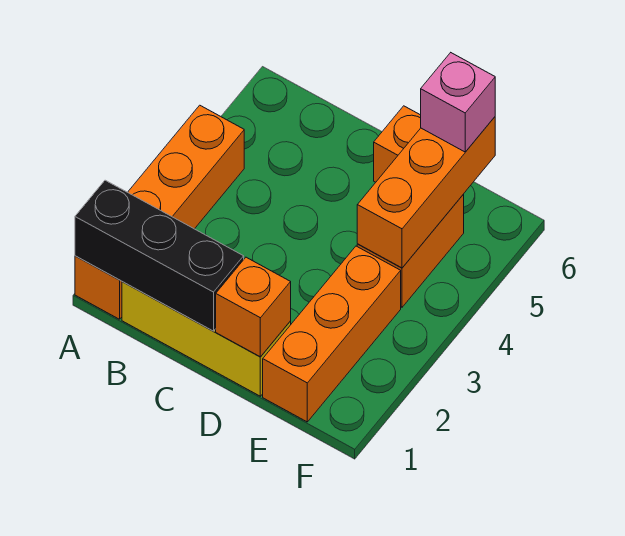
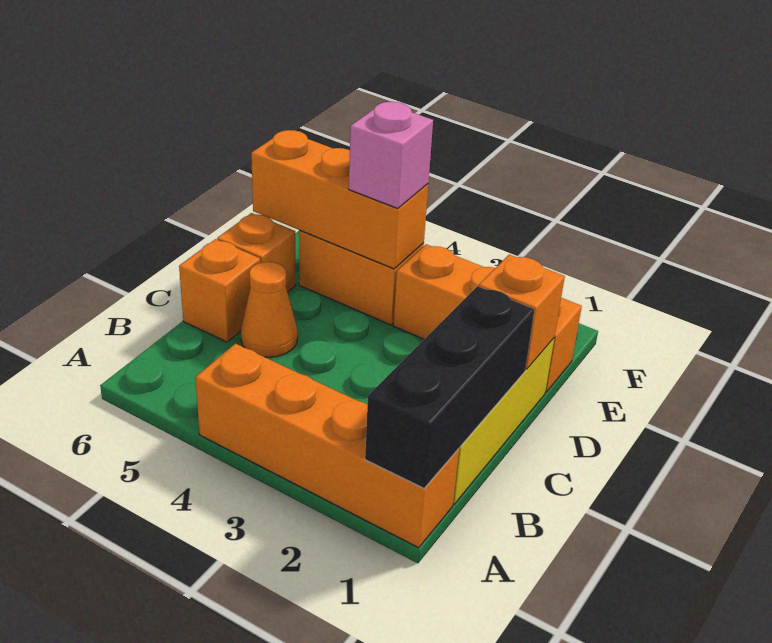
none -> orange cone C5 level 1
none -> orange brick C6 level 1
pink brick E6 level 3 -> pink brick E4 level 3

